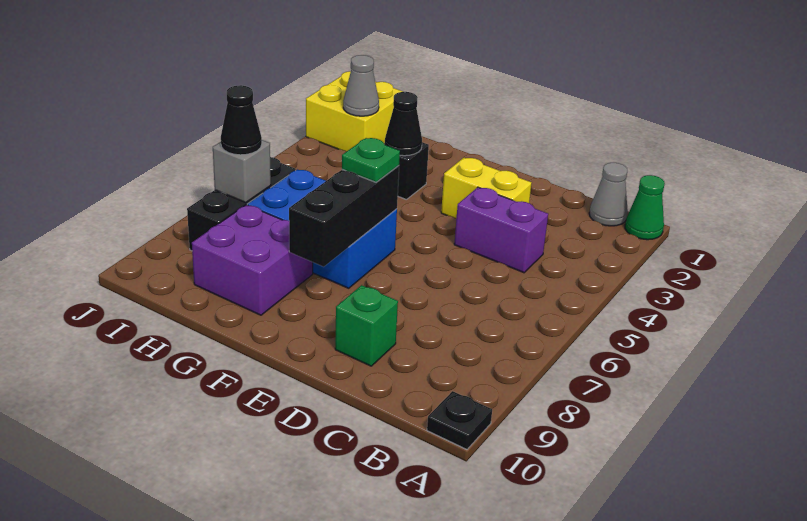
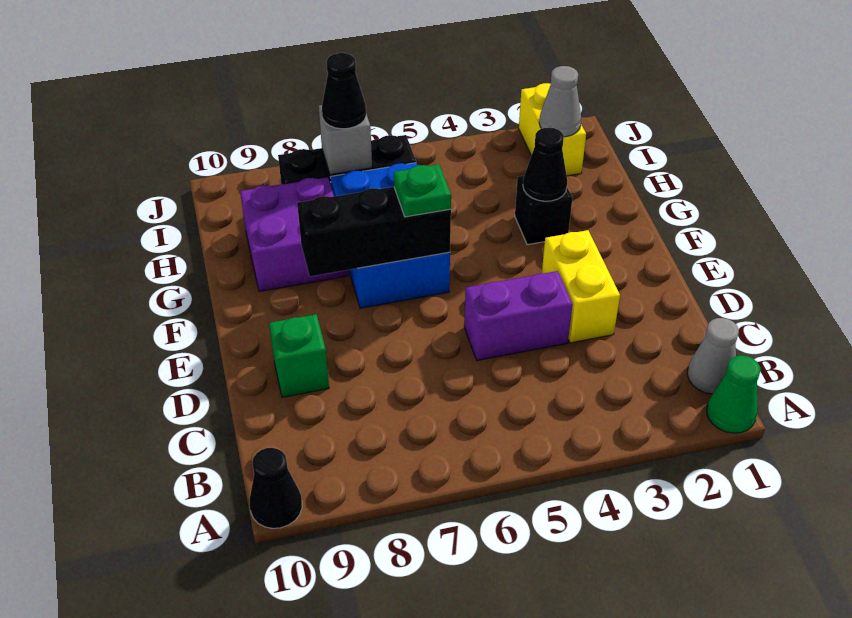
black plate A10 level 1 -> black cone A10 level 1
purple brick C4:D4 level 1 -> purple brick D4:D5 level 1
yellow brick I1:J2 level 1 -> yellow brick I2:J2 level 1

